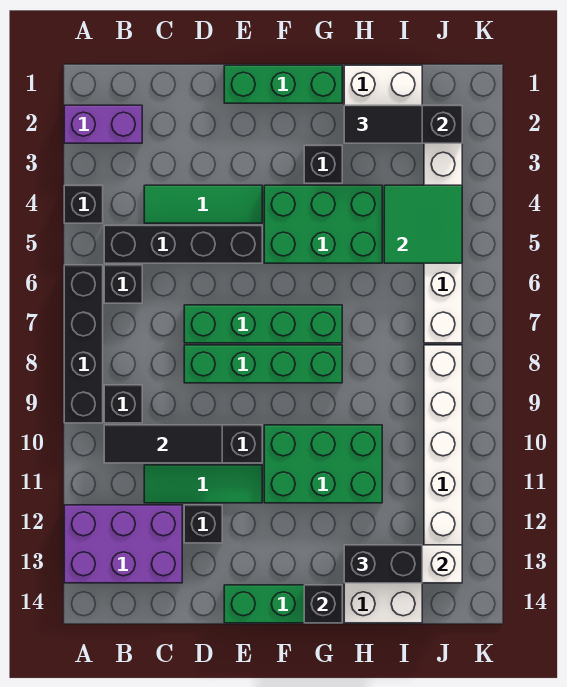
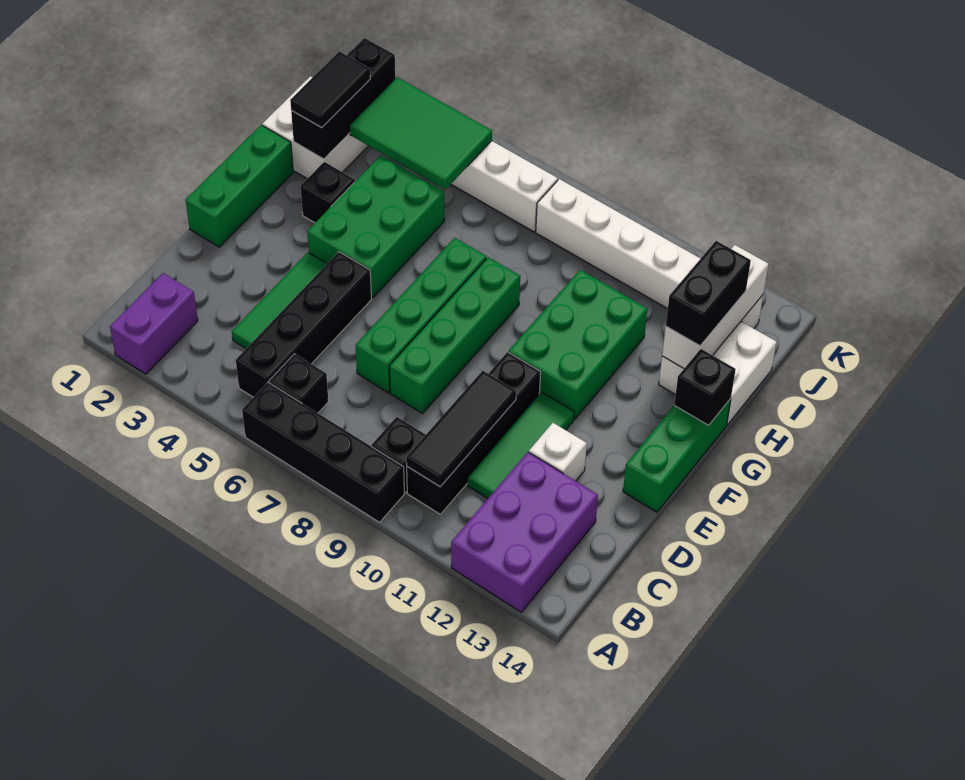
black brick A4 level 1 -> none
black brick D12 level 1 -> white brick D12 level 1
green tile I4:J5 level 2 -> green tile I3:J5 level 2

